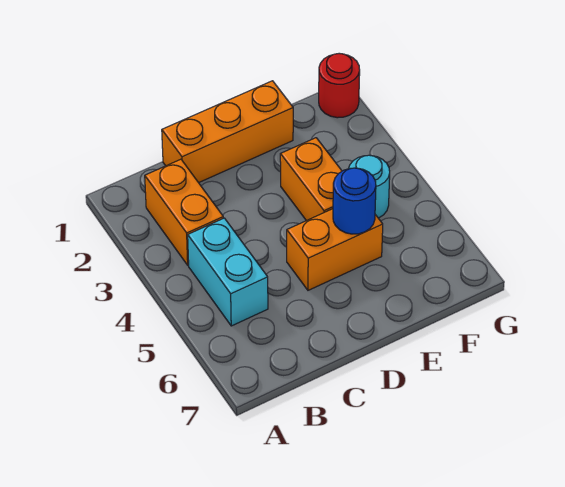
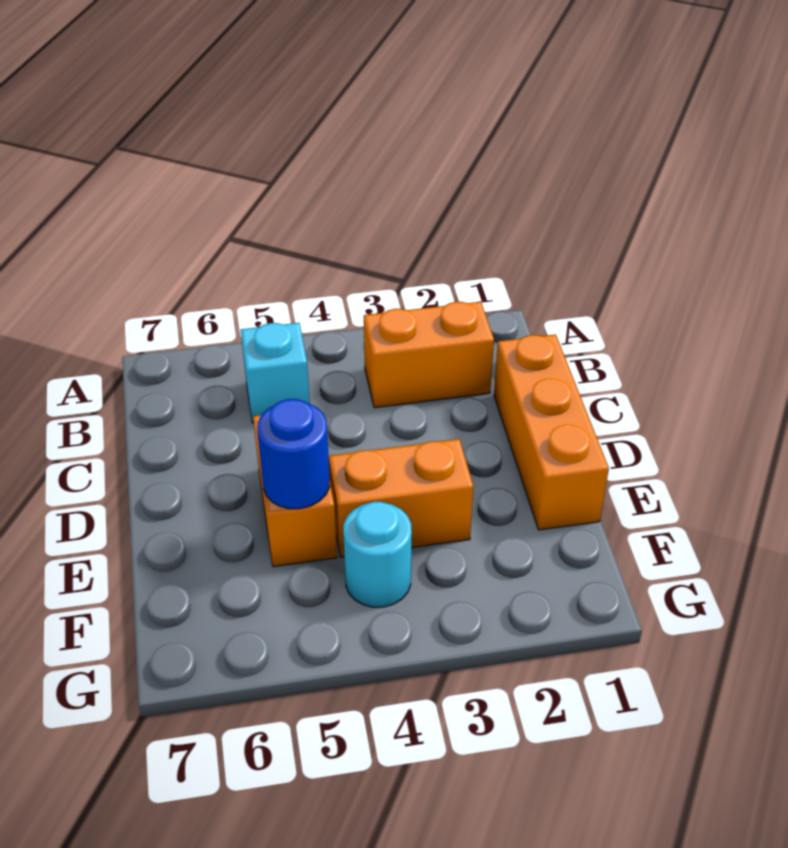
cyan brick B4:B5 level 1 -> cyan brick B5 level 1
red round brick G1 level 1 -> none

